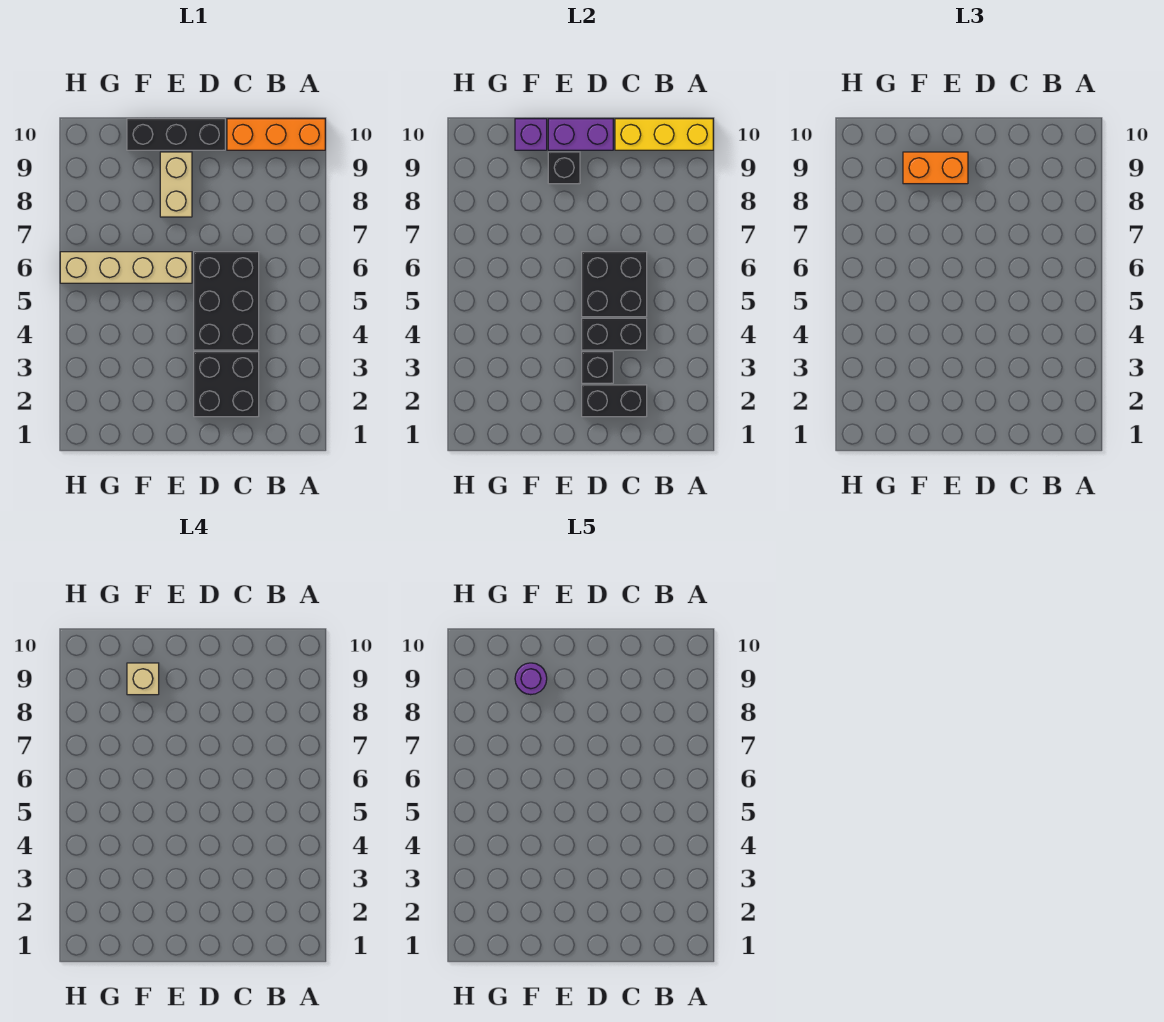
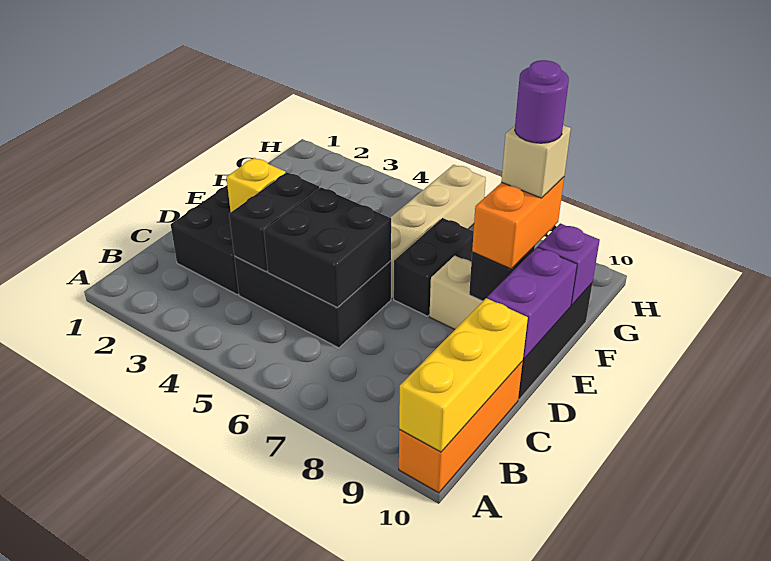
black brick C2:D2 level 2 -> black brick E7:F7 level 1
black brick D3 level 2 -> yellow brick D3 level 2

